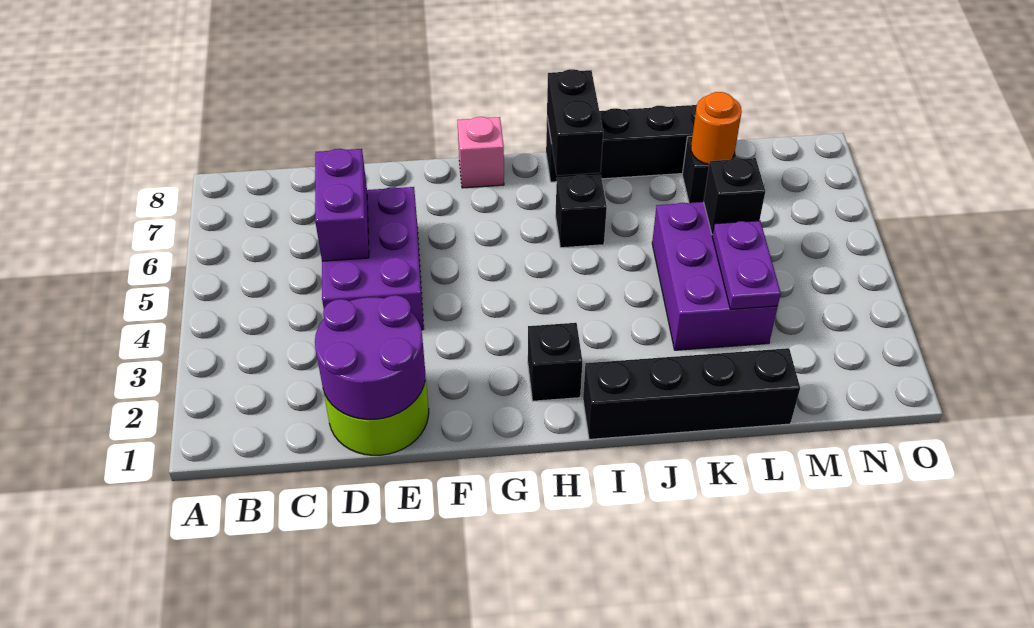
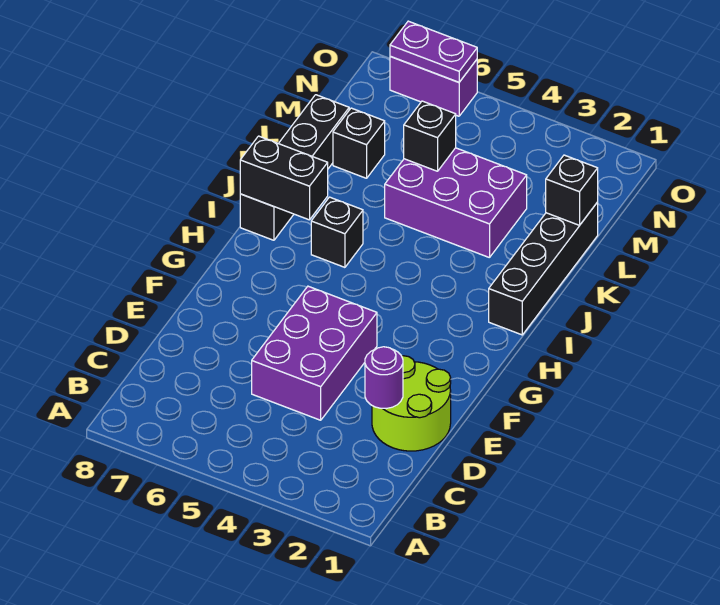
purple round brick D1:E2 level 2 -> purple round brick D2 level 2
purple brick D4:E6 level 1 -> purple brick D4:F5 level 1
purple brick D5:D6 level 2 -> purple brick O6:O7 level 1
pink brick G8 level 1 -> none
black brick H2 level 1 -> black brick L1 level 2
purple plate L3:L4 level 2 -> purple plate O6:O7 level 2
orange round brick L7 level 2 -> none

